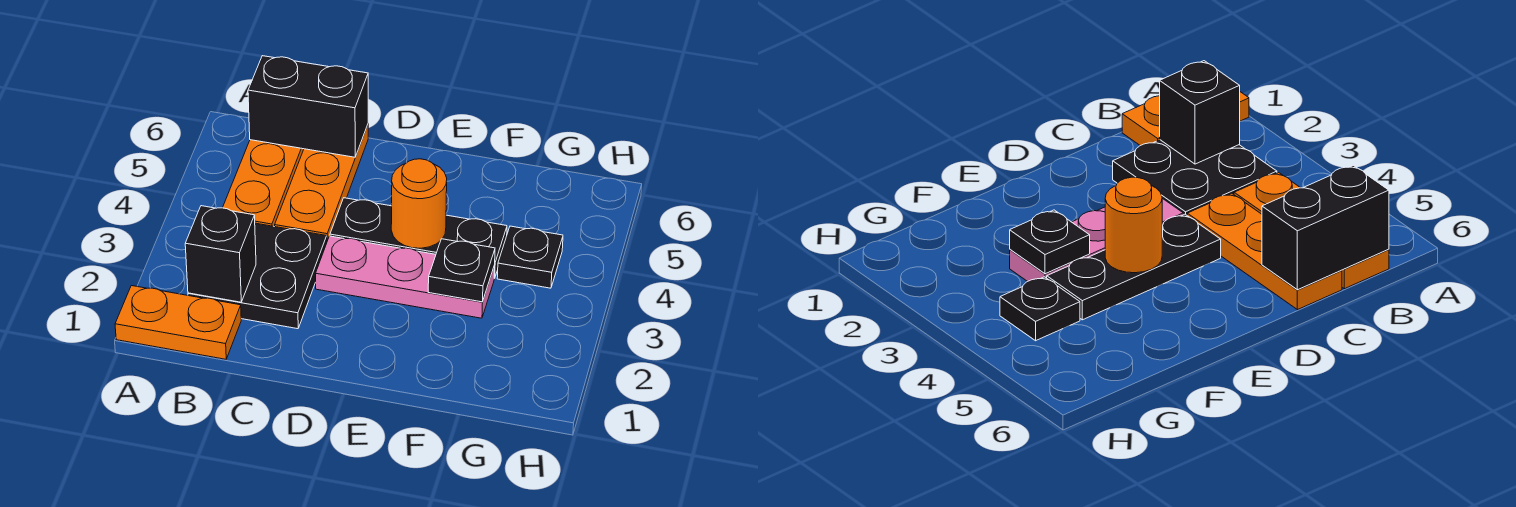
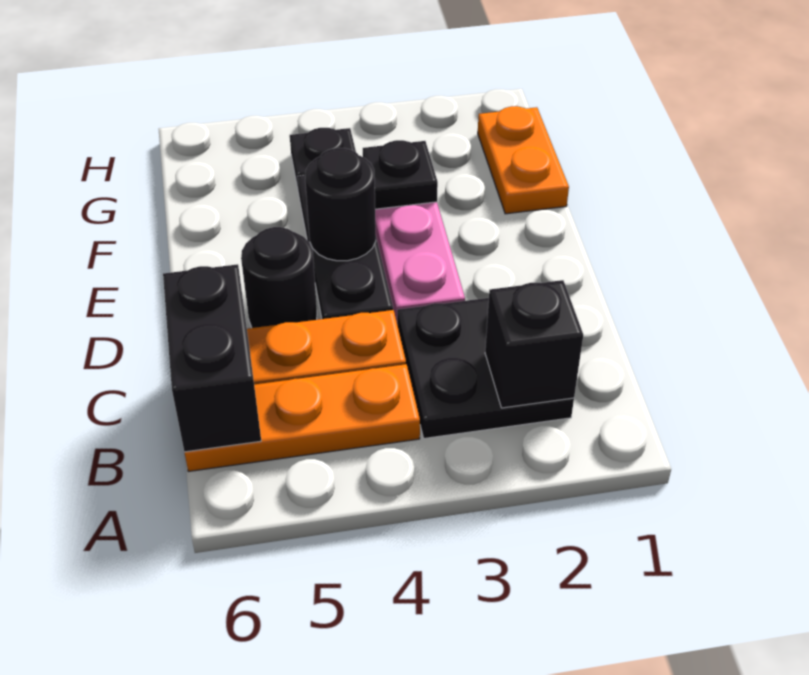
orange plate A1:B1 level 1 -> orange plate F1:G1 level 1
none -> black round brick D5 level 1
orange round brick E4 level 2 -> black round brick E4 level 2

